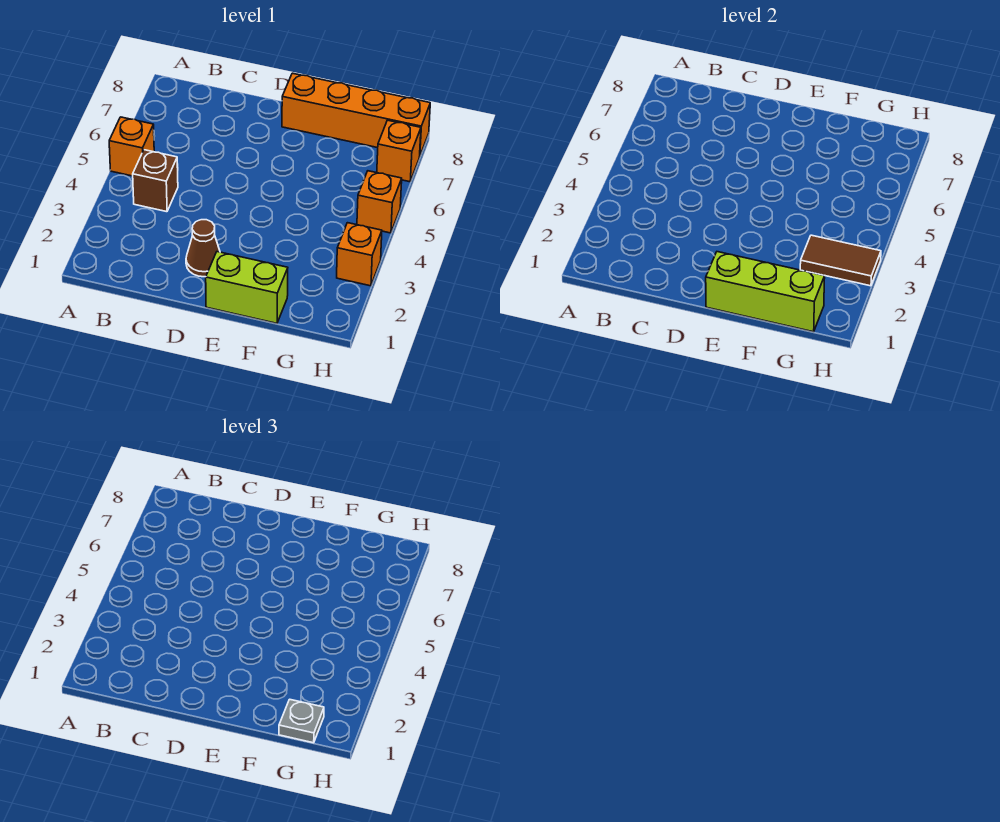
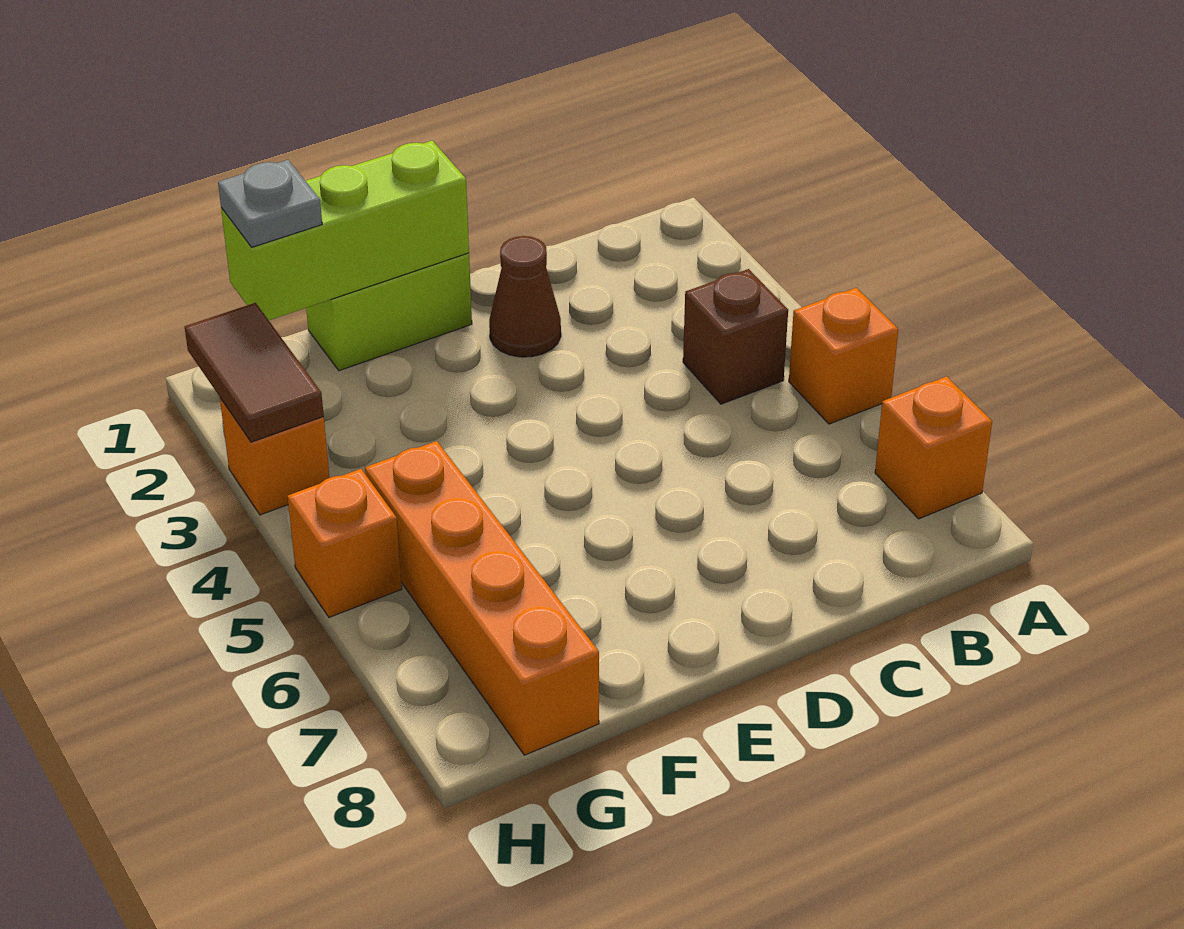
orange brick E8:H8 level 1 -> orange brick G5:G8 level 1
brown tile G3:H3 level 2 -> brown tile H2:H3 level 2
orange brick H7 level 1 -> orange brick A7 level 1

